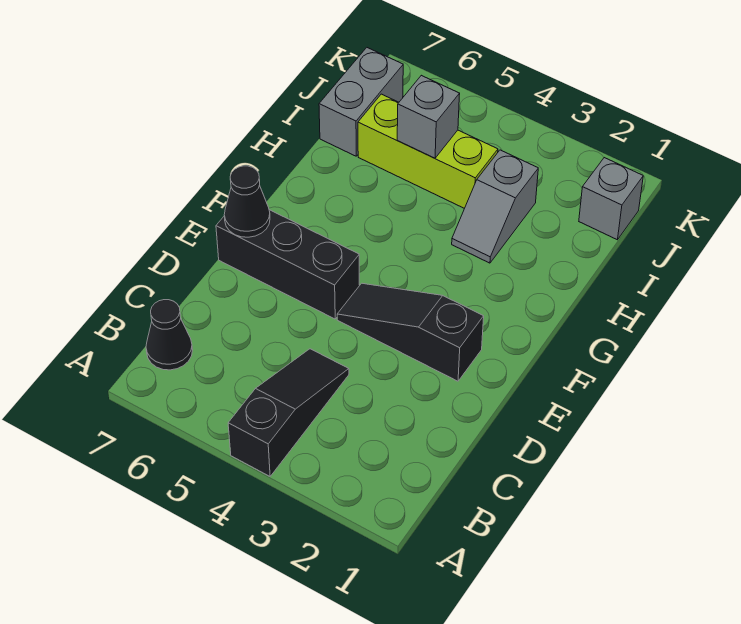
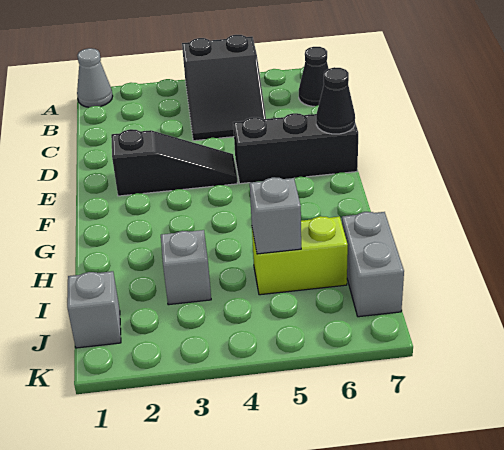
none -> grey cone A1 level 1
black slope A4:C4 level 1 top A -> black slope A4:C5 level 1 top A
lime brick I4:I6 level 1 -> lime brick I5:I6 level 1

